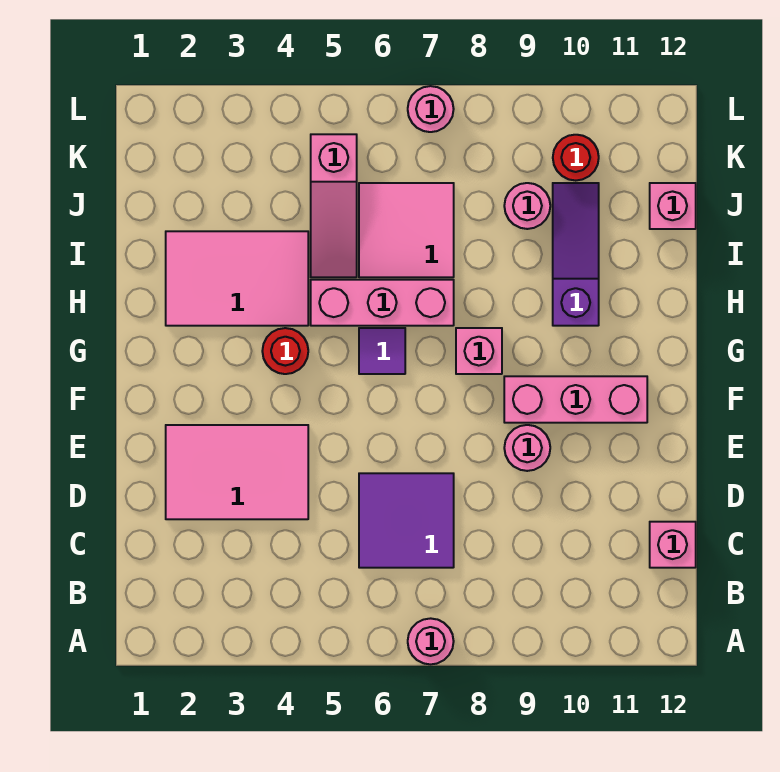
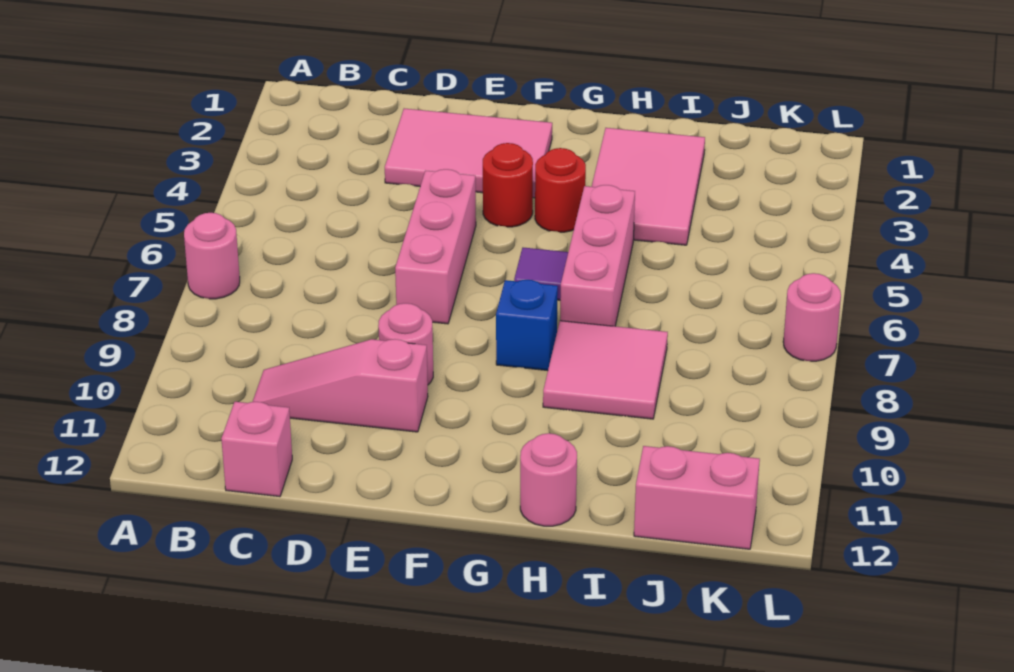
purple tile C6:D7 level 1 -> none
pink tile D2:E4 level 1 -> pink tile D2:F3 level 1
pink brick F9:F11 level 1 -> pink brick E5:E7 level 1
pink brick G8 level 1 -> blue brick G8 level 1
purple slope H10:J10 level 1 top H -> none
pink slope I5:K5 level 1 top K -> pink slope C10:E10 level 1 top E
pink tile I6:J7 level 1 -> pink tile H8:I9 level 1
pink round brick J9 level 1 -> pink round brick H12 level 1
pink brick J12 level 1 -> pink brick J12:K12 level 1
red round brick K10 level 1 -> red round brick F4 level 1

